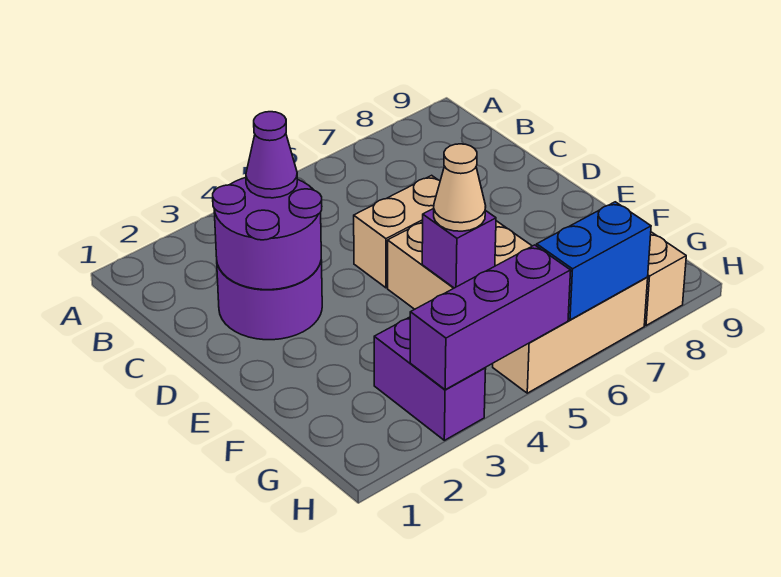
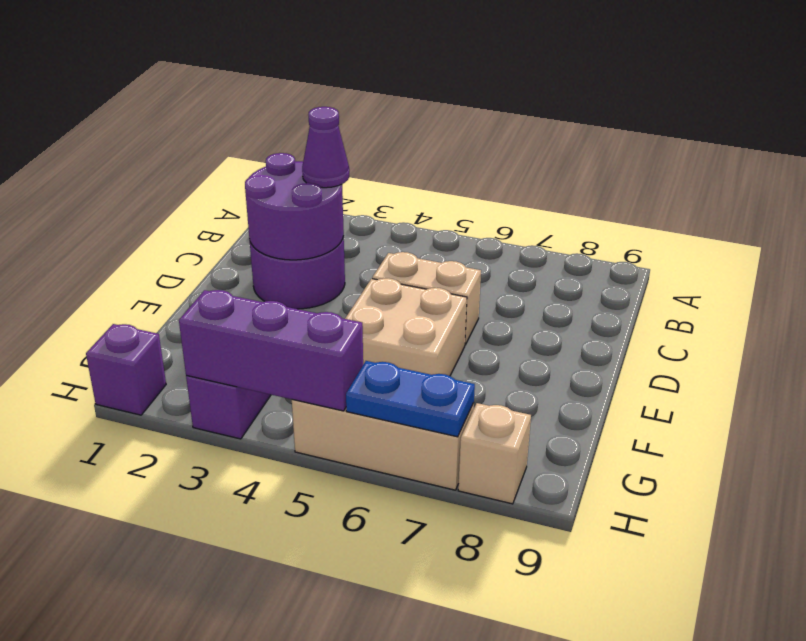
purple brick F5 level 2 -> purple brick H1 level 1
tan cone F5 level 3 -> none
blue brick H6:H7 level 2 -> blue plate H6:H7 level 2

